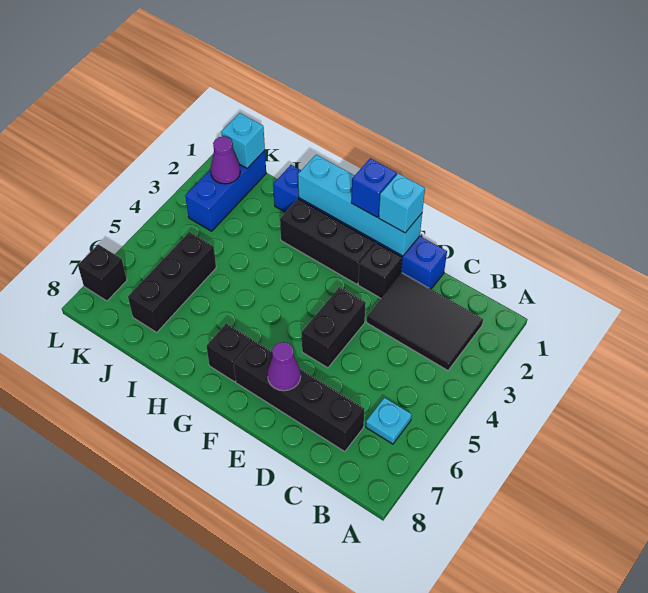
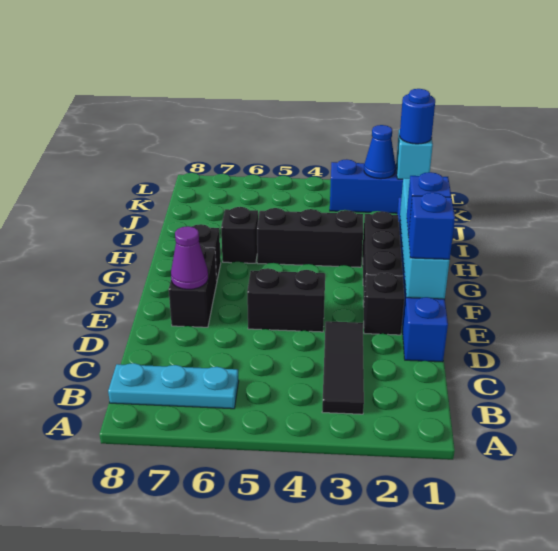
black tile B2:D3 level 1 -> black tile B3:D3 level 1
cyan plate B6 level 1 -> cyan plate B6:B8 level 1
black brick C7:F7 level 1 -> black brick E7:F7 level 1
cyan brick E1 level 3 -> blue brick E1 level 3
black brick J5:J7 level 1 -> black brick H3:H5 level 1
none -> blue round brick K1 level 3
purple cone K2 level 2 -> blue cone K2 level 2
black brick L7 level 1 -> black brick H6 level 1

